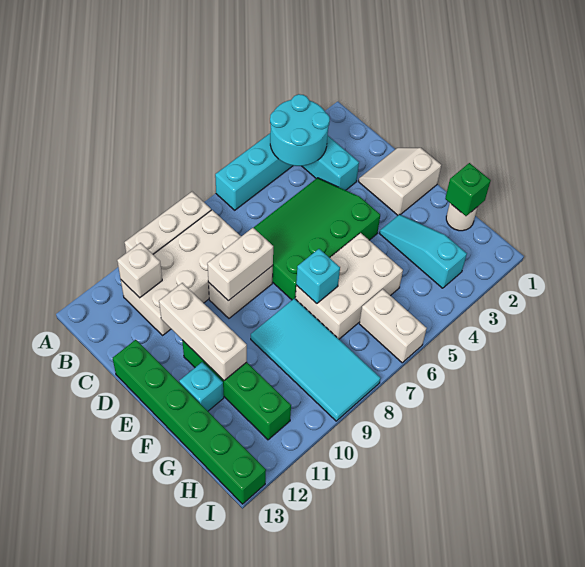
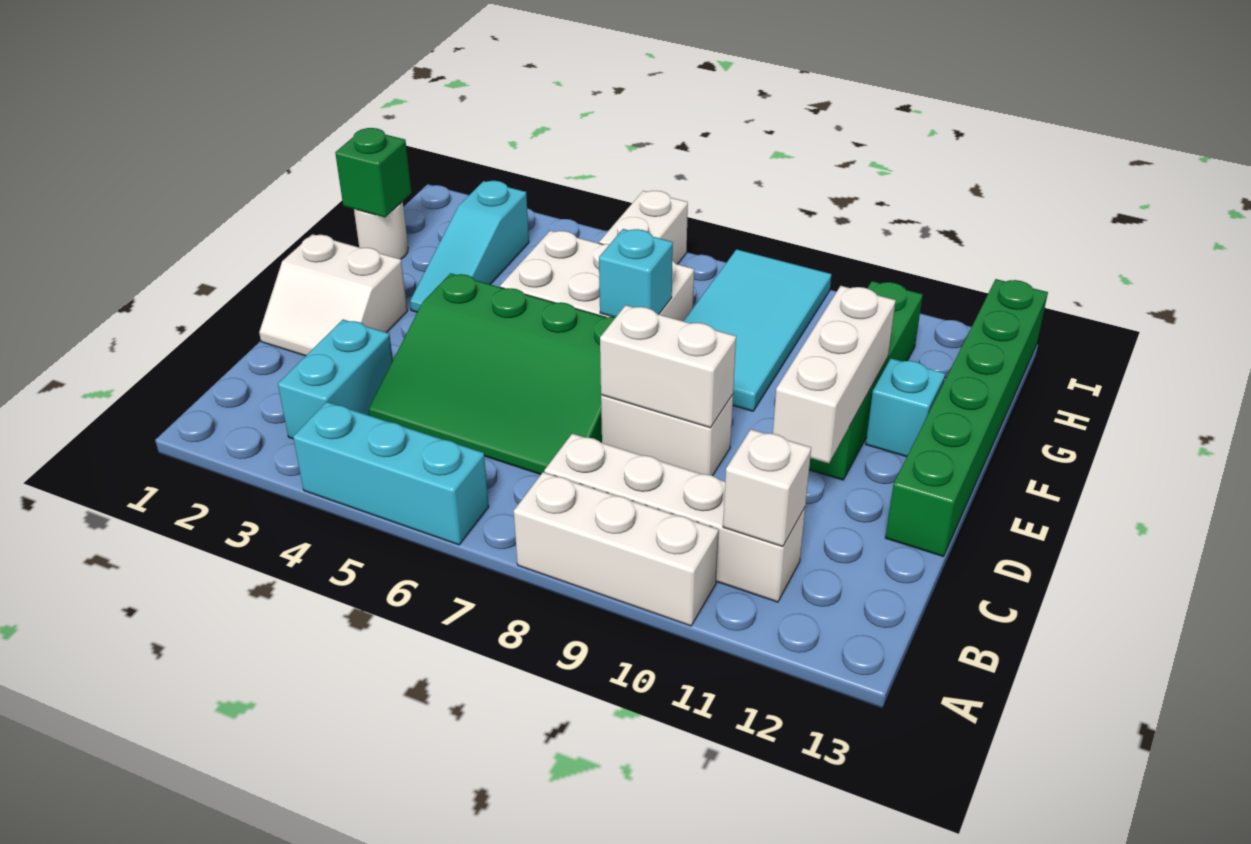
cyan round brick A3:B4 level 2 -> none
white brick B8:C11 level 1 -> white brick B8:B11 level 1

